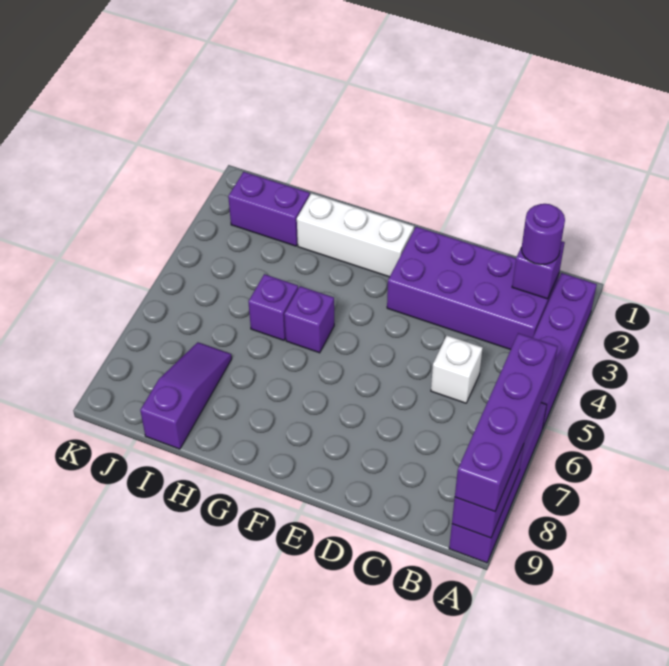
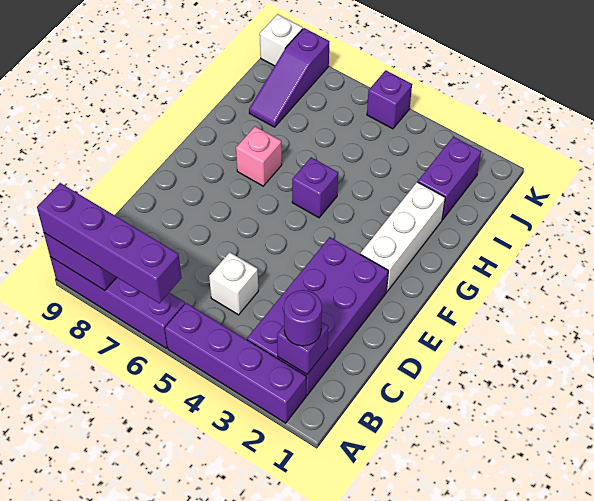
none -> pink brick G7 level 1
purple brick H5 level 1 -> purple brick K5 level 1
purple slope I7:I9 level 1 top 9 -> purple slope I8:K8 level 1 top K
none -> white brick K9 level 1

